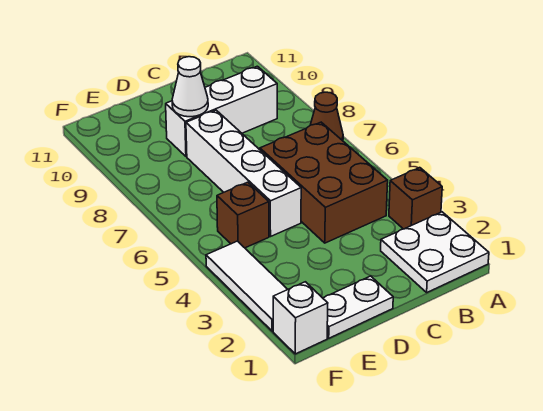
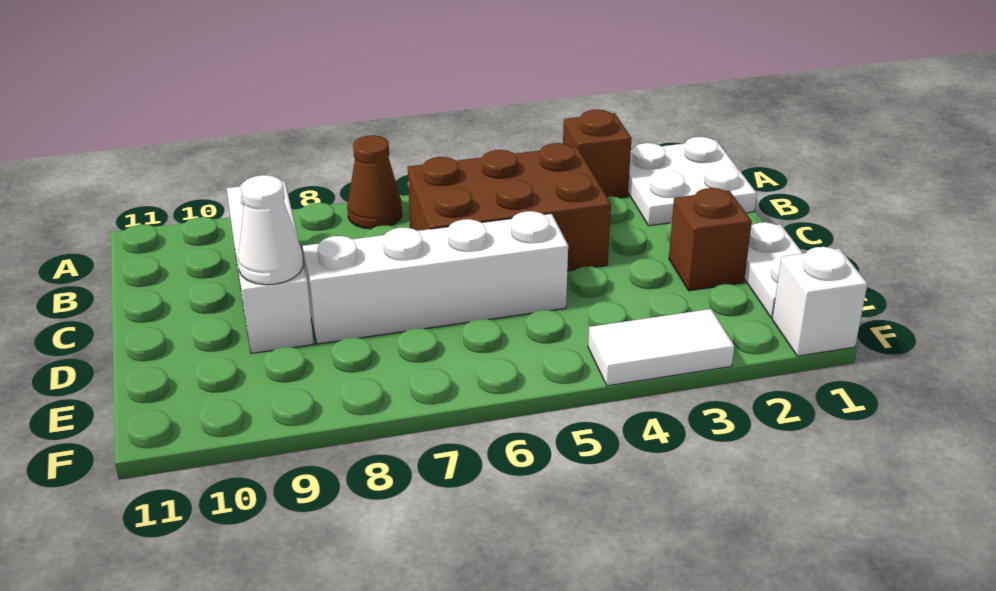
brown brick E5 level 1 -> brown brick D2 level 1
white tile F2:F4 level 1 -> white tile F3:F4 level 1

